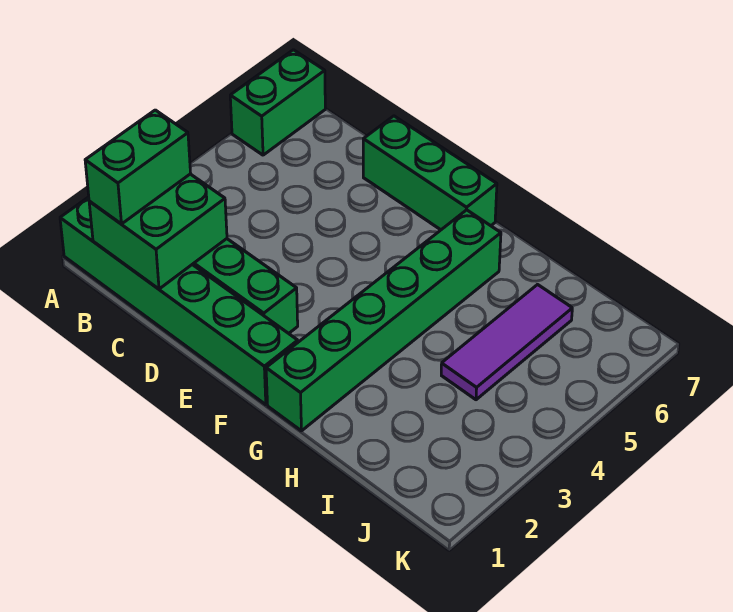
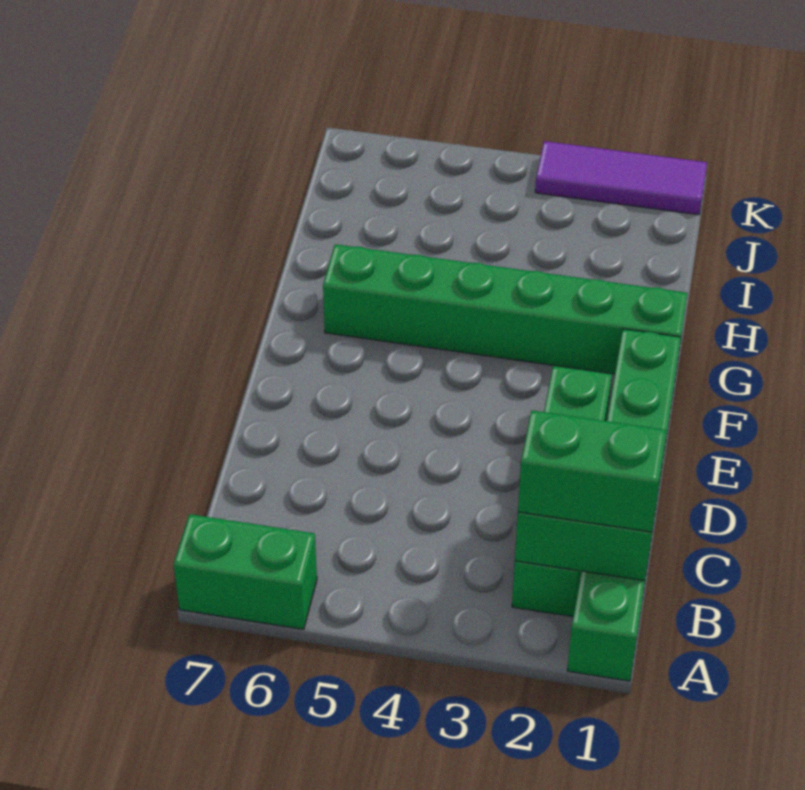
green brick D7:F7 level 1 -> none
purple tile I4:I6 level 1 -> purple tile K1:K3 level 1

